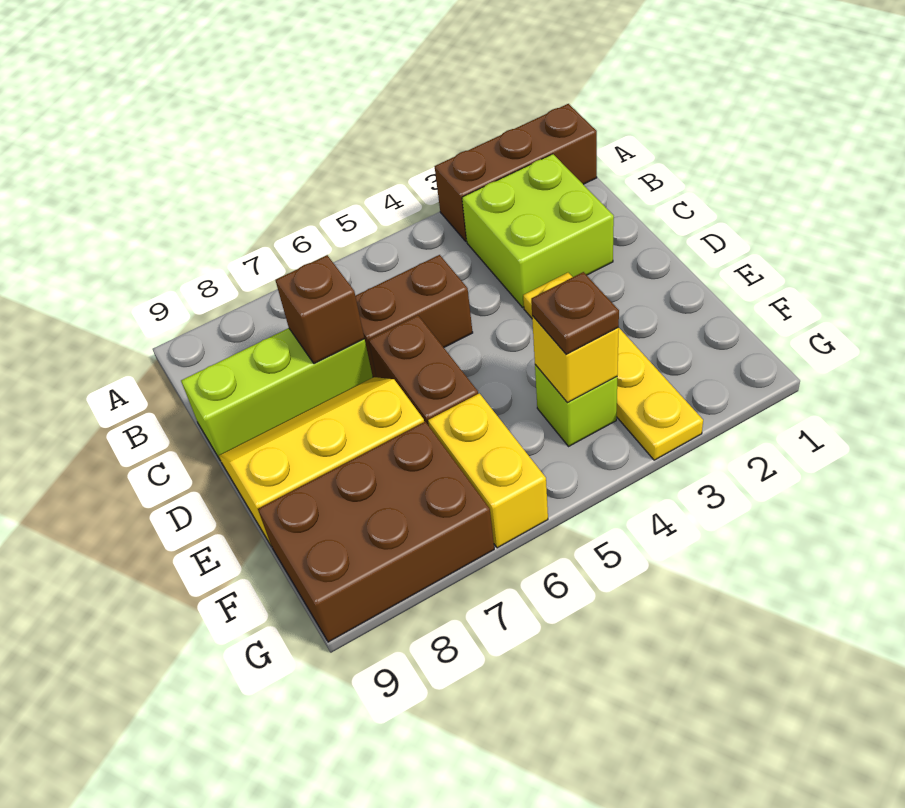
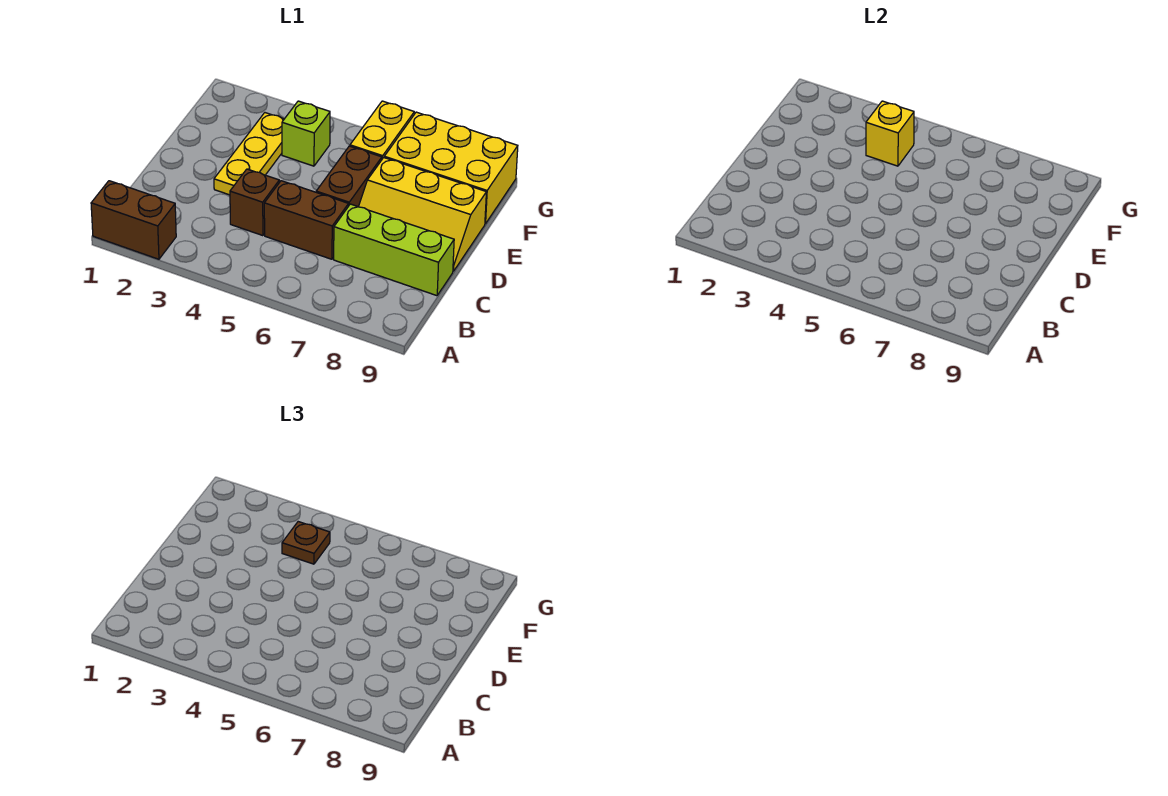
brown brick A1:A3 level 1 -> brown brick A1:A2 level 1
lime brick B2:C3 level 1 -> none
brown brick C7 level 2 -> brown brick C4 level 1
yellow plate D3:G3 level 1 -> yellow plate D3:F3 level 1
brown brick F7:G9 level 1 -> yellow brick F7:G9 level 1

